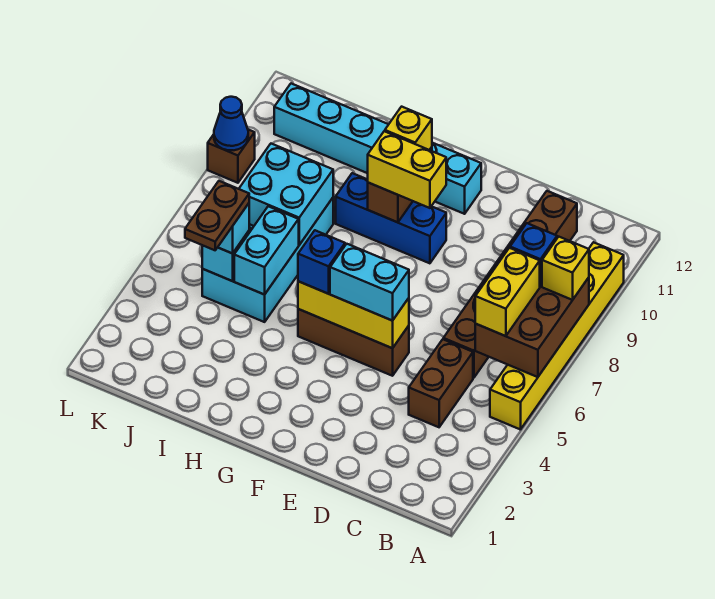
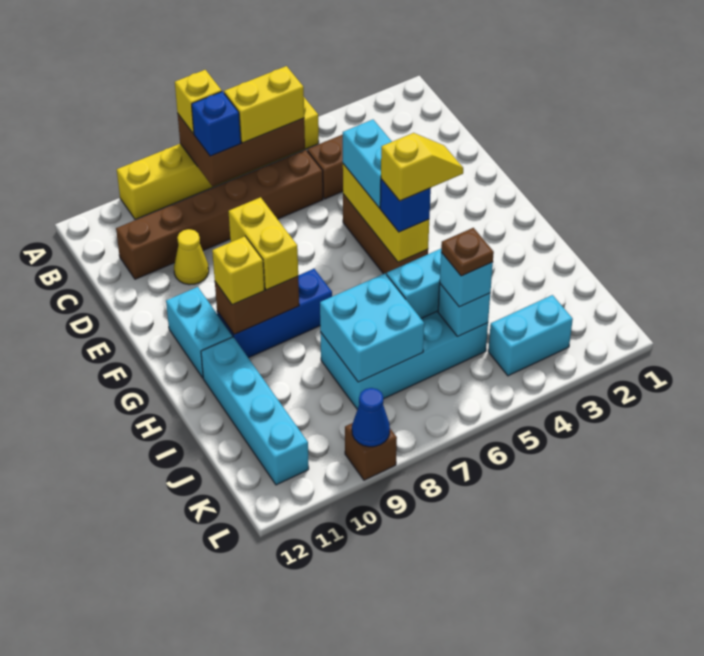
none -> yellow cone D10 level 1
blue brick F9:H9 level 1 -> blue brick G8:G10 level 1
none -> yellow slope G4:G5 level 4 top 5
brown plate J4:J5 level 4 -> brown plate J5 level 4
none -> cyan brick K3:K4 level 1

